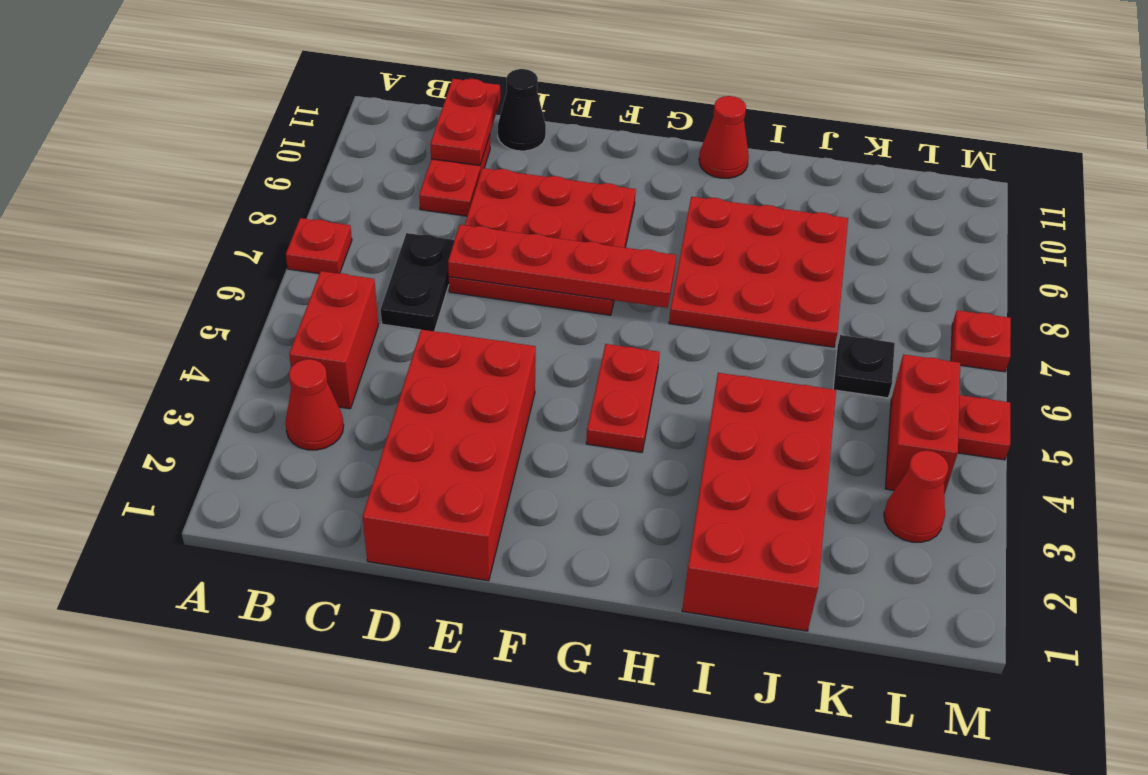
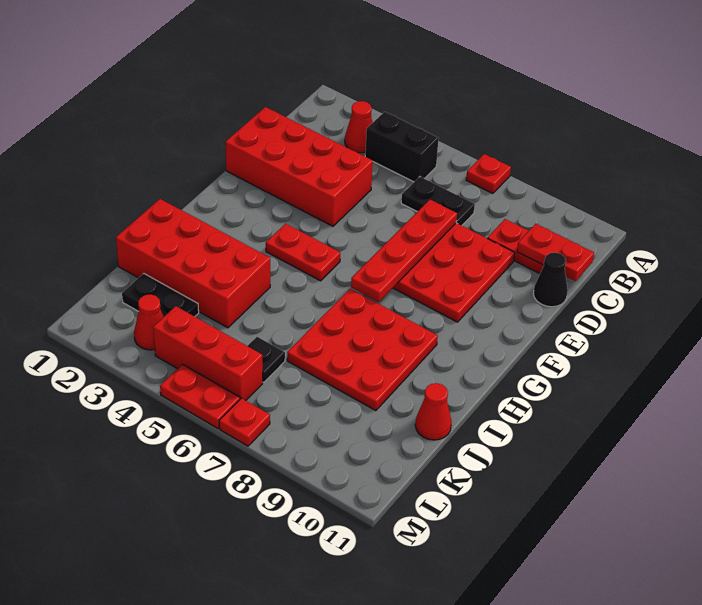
red brick B4:B5 level 1 -> black brick B4:B5 level 1
red cone H11 level 1 -> red cone J11 level 1
none -> black plate K2:K3 level 1
red brick L4:L5 level 1 -> red brick L4:L6 level 1
red plate M5 level 1 -> red plate M5:M6 level 1

